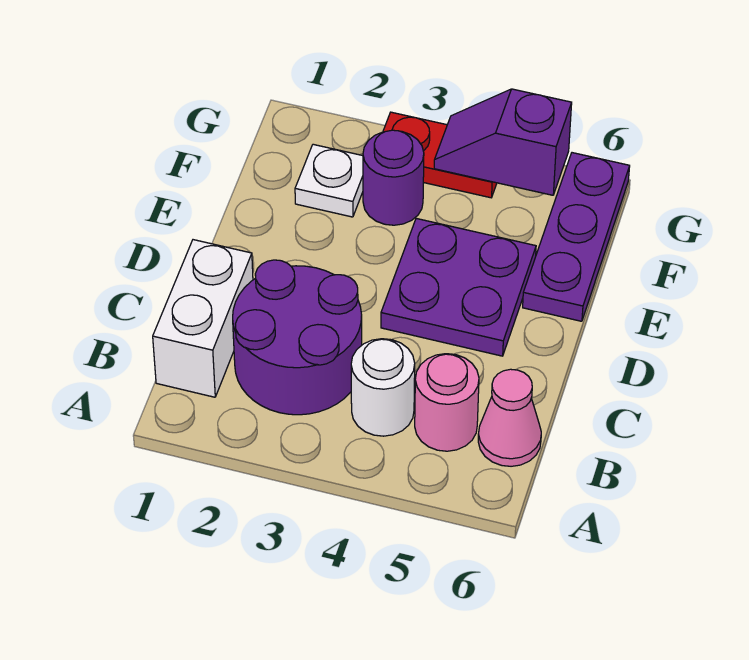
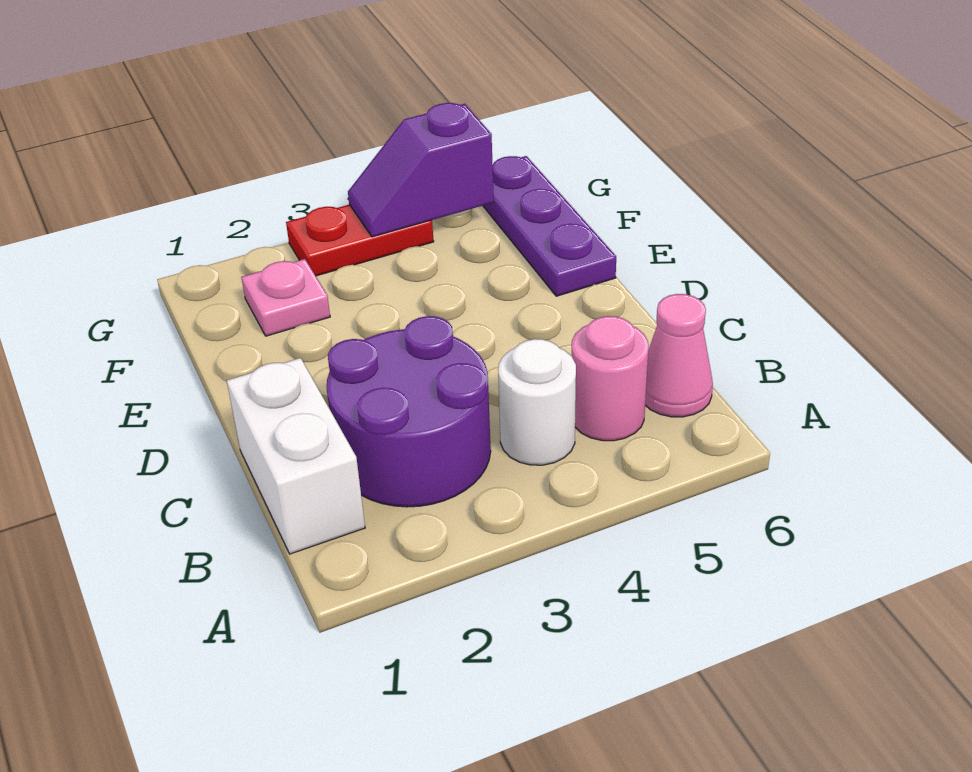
purple plate D4:E5 level 1 -> none
white plate F2 level 1 -> pink plate F2 level 1
purple round brick F3 level 1 -> none

